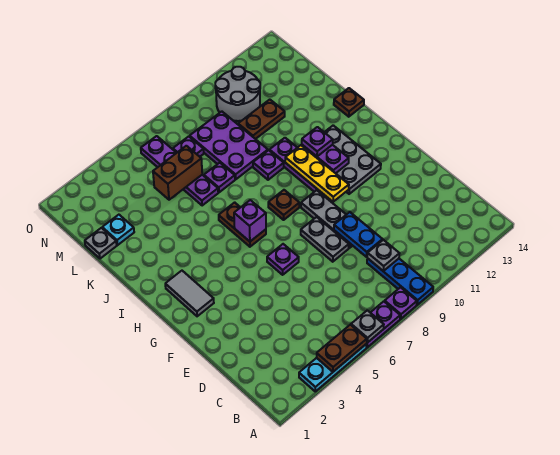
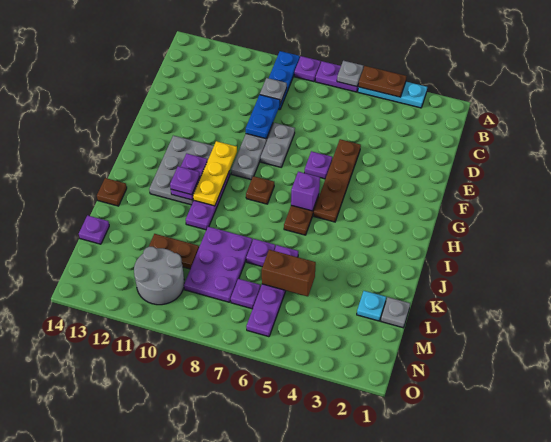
none -> brown plate E5:H5 level 1
grey tile G2:H2 level 1 -> none
purple plate J9 level 1 -> purple plate L14 level 1

